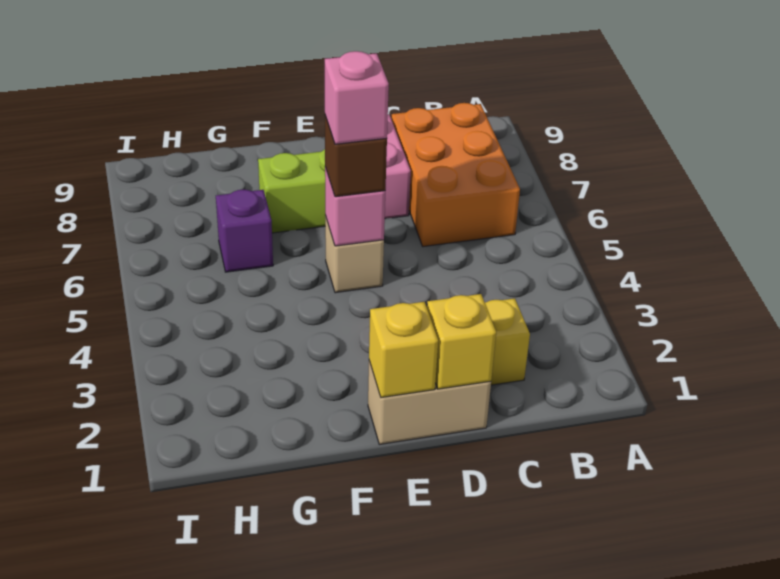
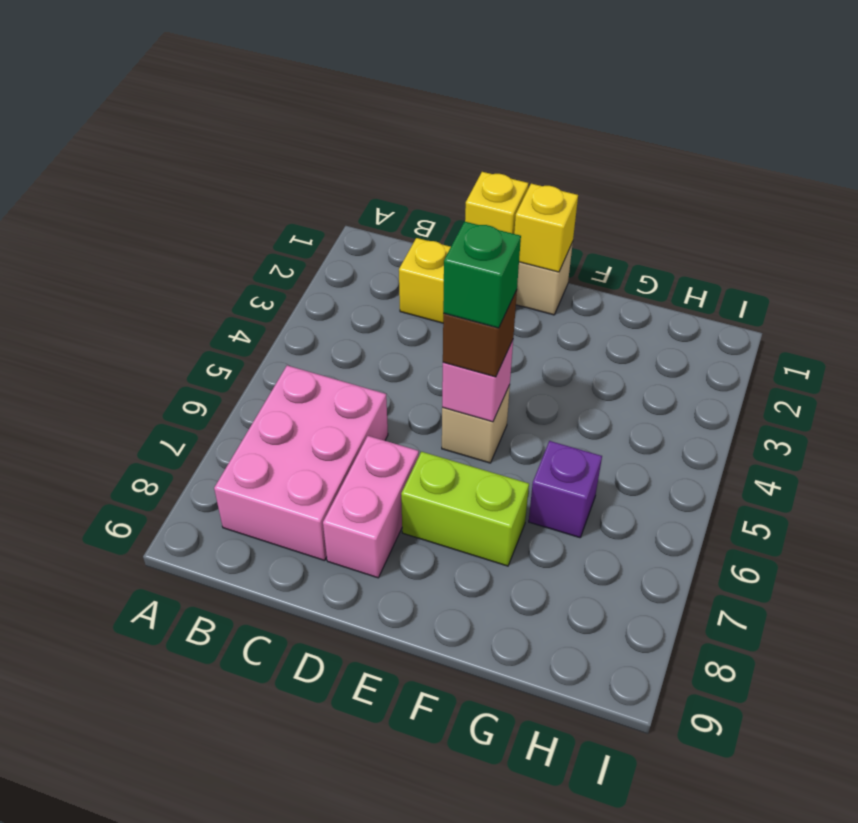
orange brick B6:C8 level 1 -> pink brick B6:C8 level 1
pink brick E5 level 4 -> green brick E5 level 4

